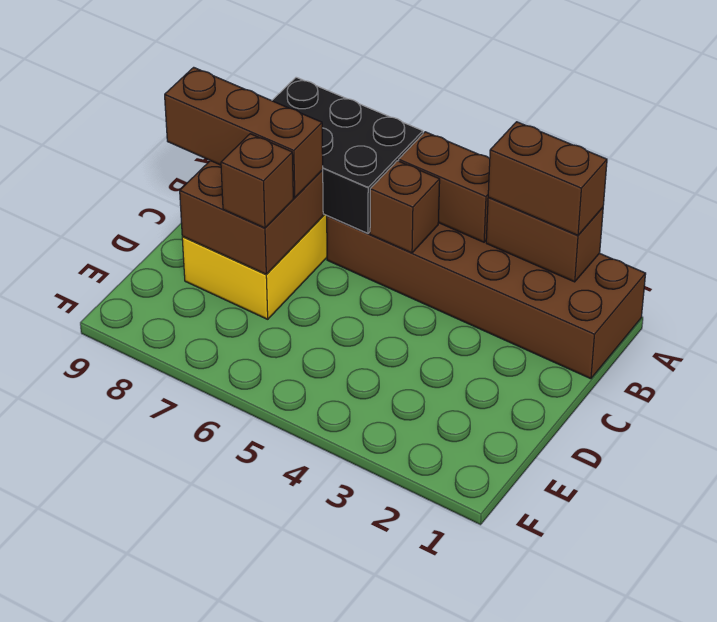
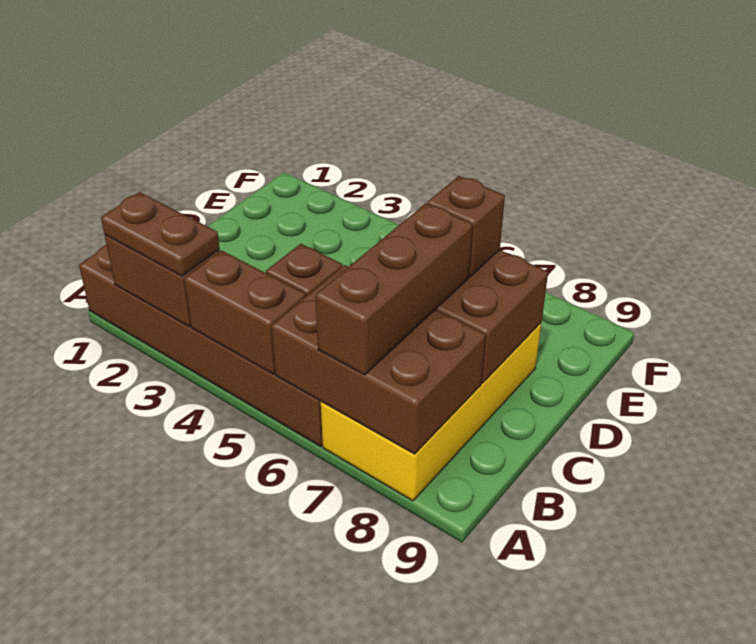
brown brick A2:A3 level 3 -> brown plate A2:A3 level 3
black brick A6:B8 level 2 -> brown brick A6:B8 level 2
brown brick C7:C9 level 3 -> brown brick A7:C7 level 3

